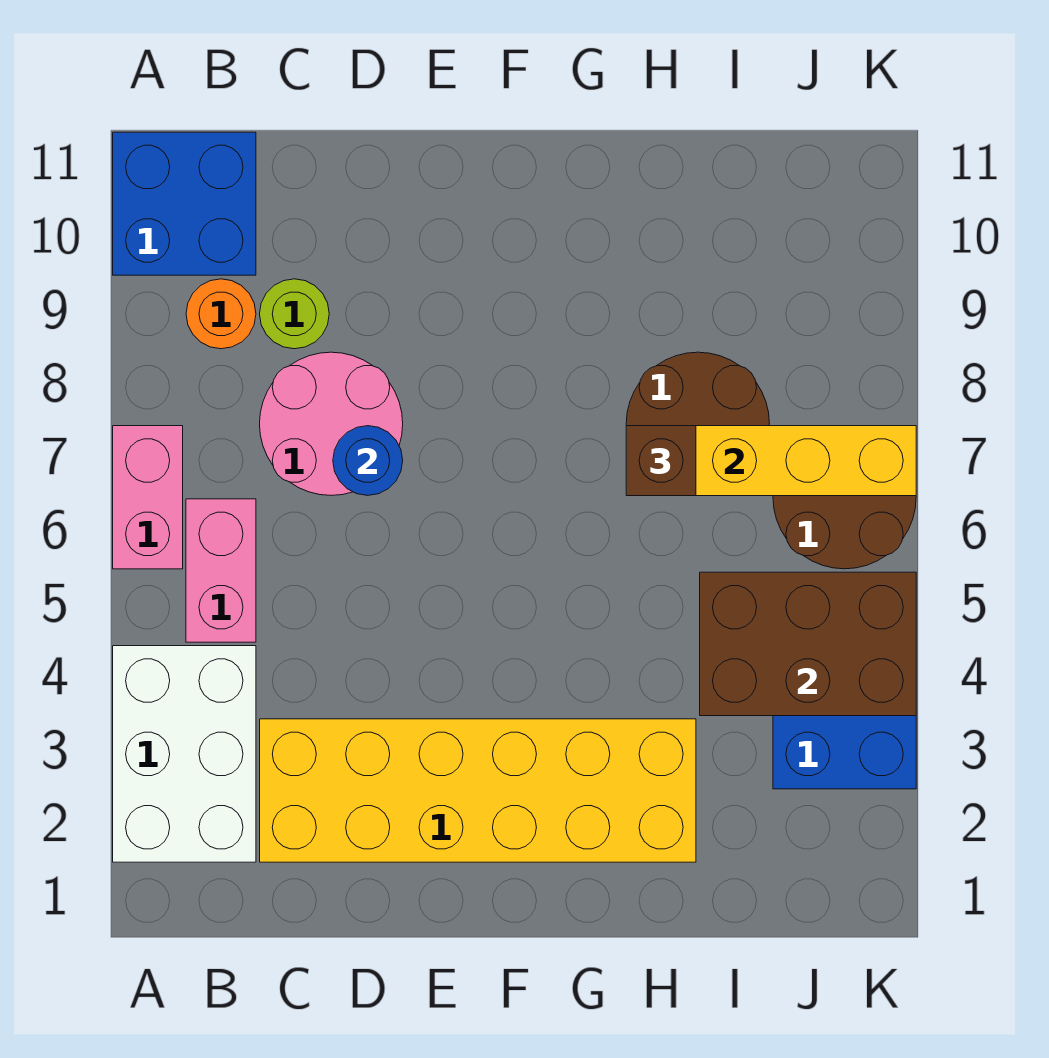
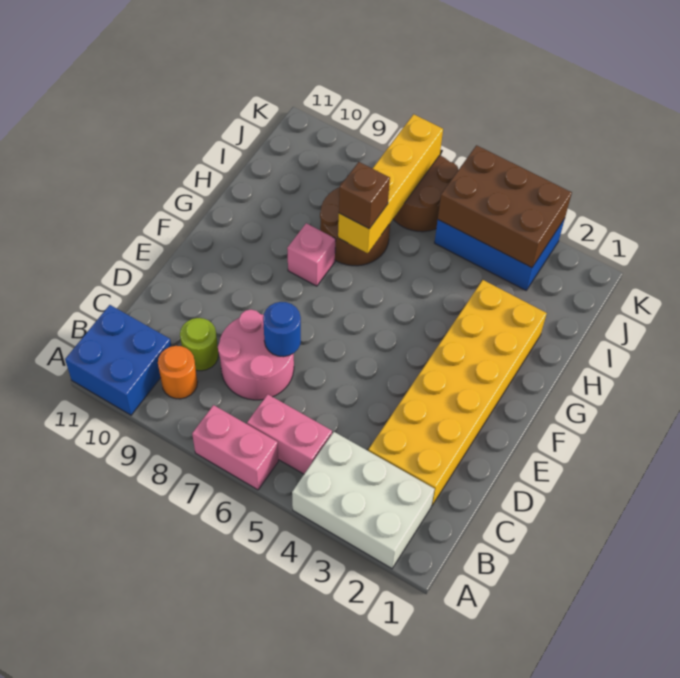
none -> pink brick G8 level 1
brown brick I4:K5 level 2 -> brown brick J3:K5 level 2

